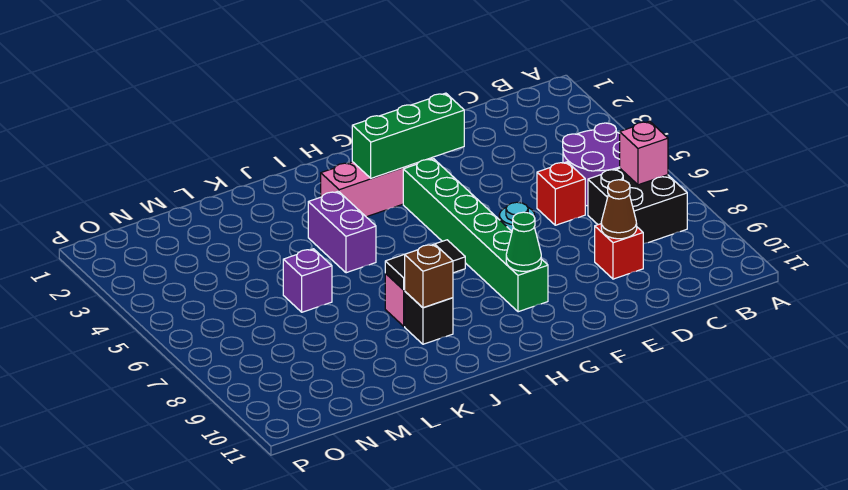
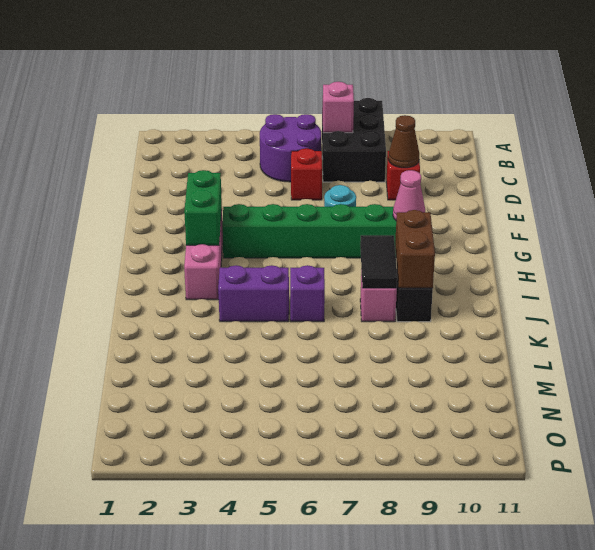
black brick B7:C8 level 1 -> black brick A7:C8 level 1
green brick F3:H3 level 2 -> green brick G3:H3 level 2
green cone G9 level 2 -> pink cone G9 level 2
brown brick J9 level 2 -> brown brick I9:J9 level 2
purple brick L6 level 1 -> purple brick J6 level 1

